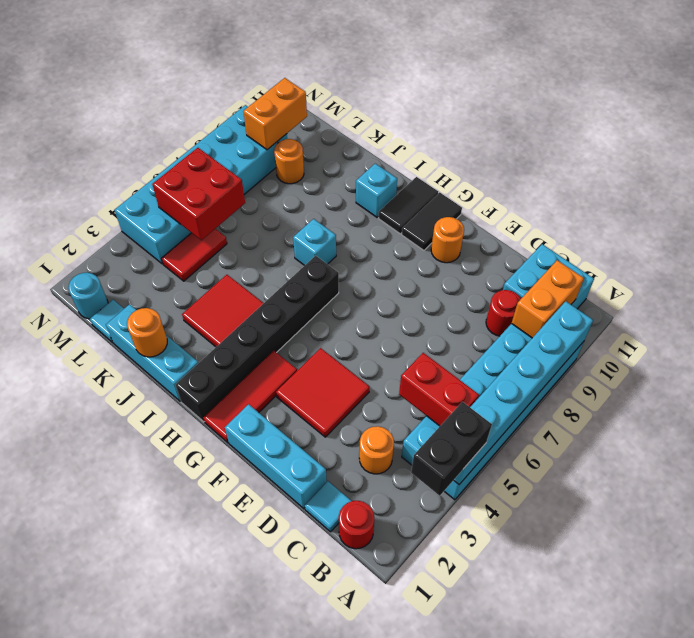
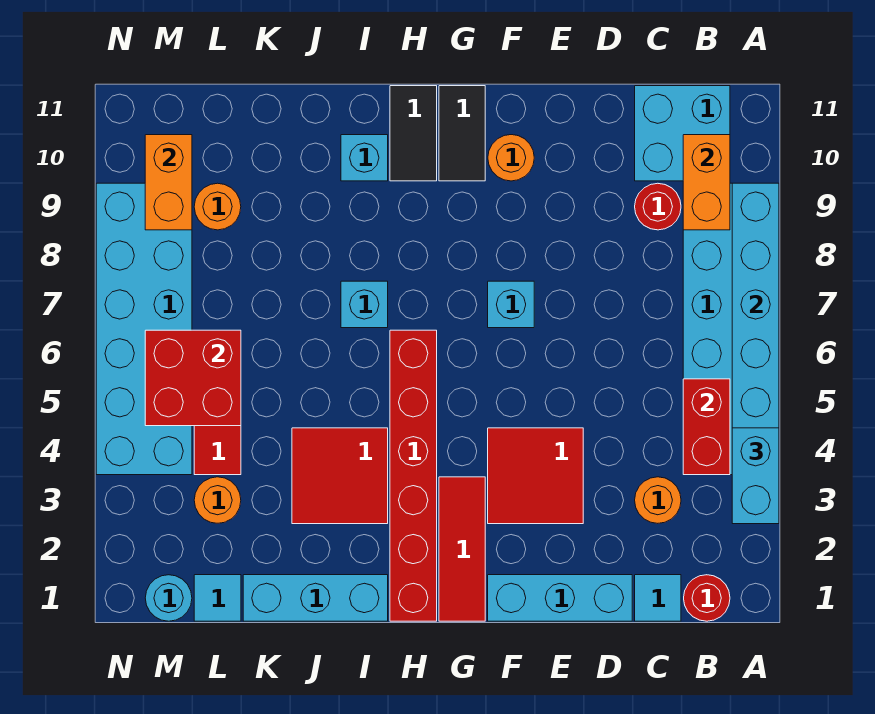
black brick A3:A4 level 3 -> cyan brick A3:A4 level 3
red brick B5:C5 level 2 -> red brick B4:B5 level 2
none -> cyan brick F7 level 1
black brick H1:H6 level 1 -> red brick H1:H6 level 1
orange round brick J1 level 2 -> orange round brick L3 level 1

